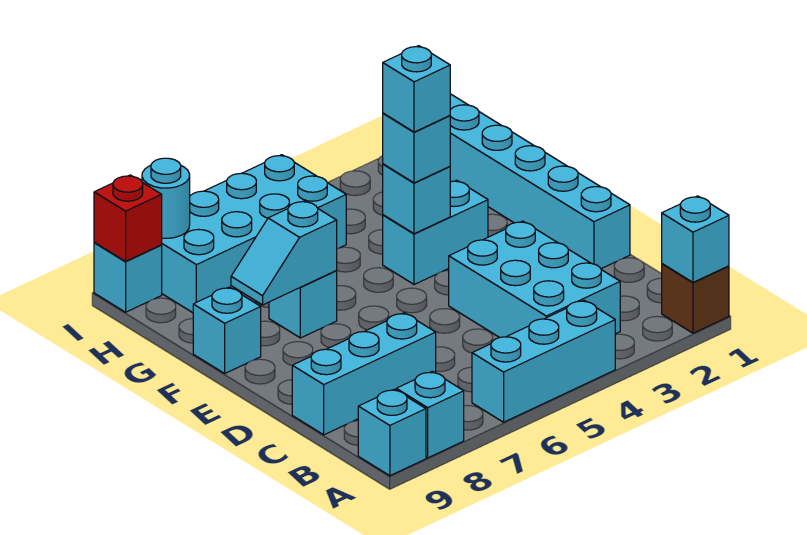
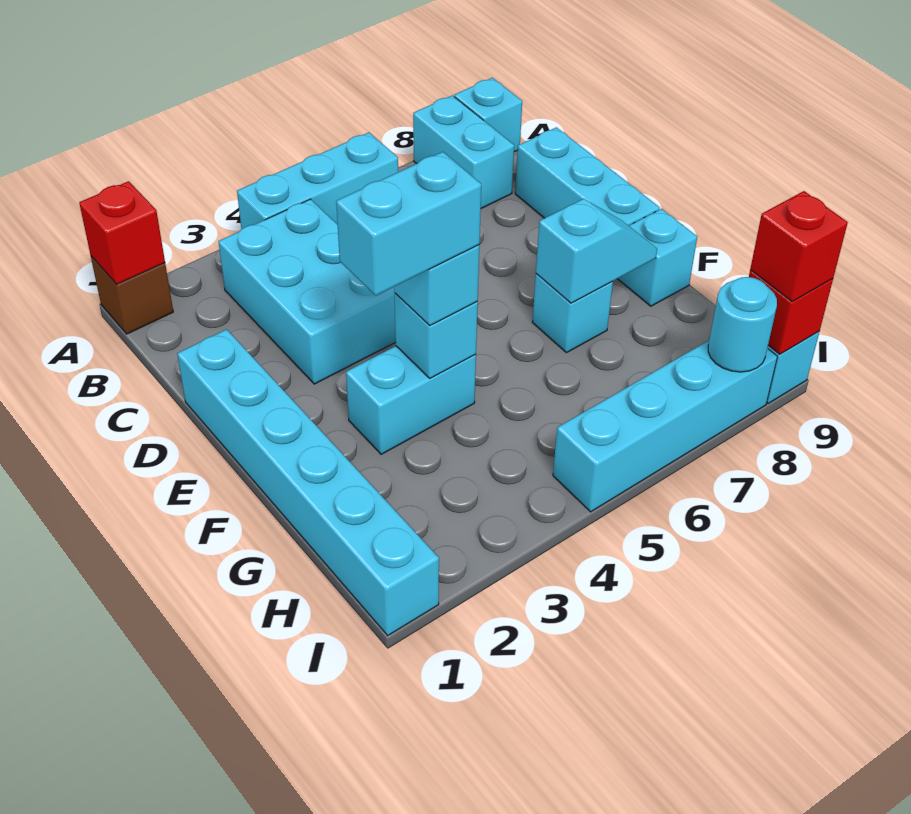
cyan brick A1 level 2 -> red brick A1 level 2
cyan brick A8 level 1 -> cyan brick A8:B8 level 1
cyan brick C7:C9 level 1 -> cyan brick C9:E9 level 1
cyan brick F4 level 4 -> cyan brick F3:F4 level 4
cyan brick H5:I8 level 1 -> cyan brick I5:I8 level 1
none -> red brick I9 level 3

